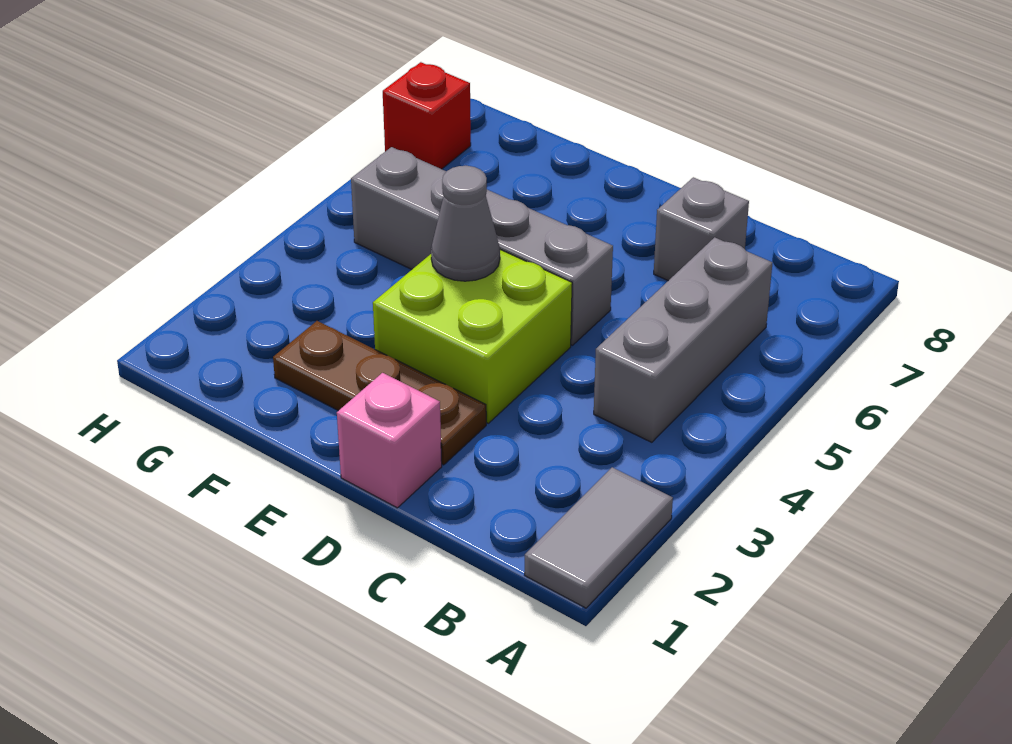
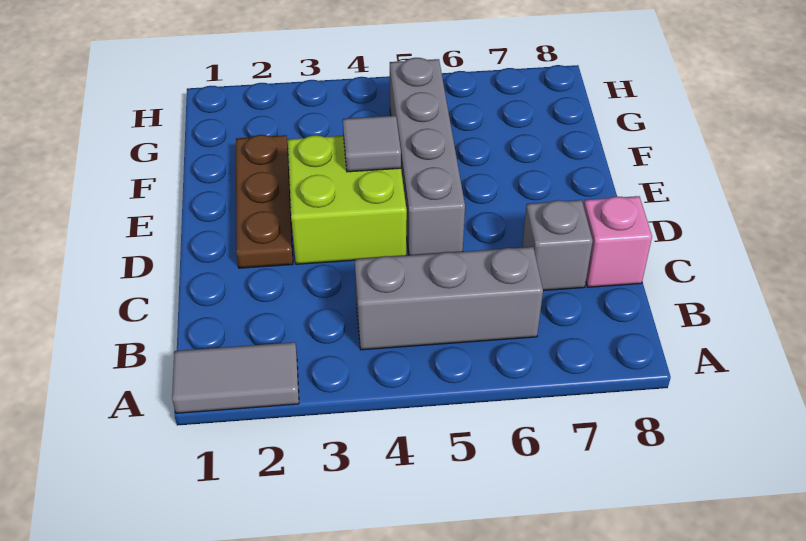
pink brick D1 level 1 -> pink brick C8 level 1
grey cone E4 level 2 -> grey tile E4 level 2
red brick H7 level 1 -> none

